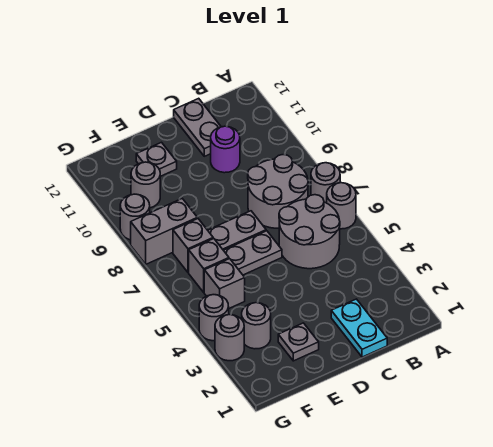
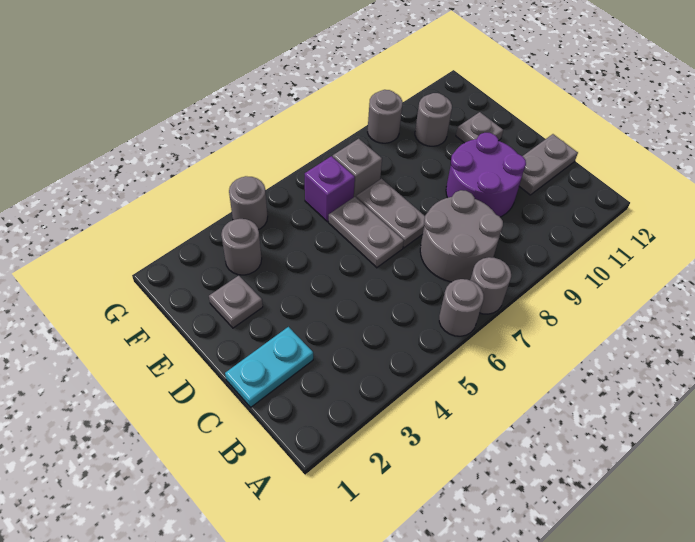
grey round brick B5:C6 level 1 -> none
purple round brick C10 level 1 -> purple round brick C9:D10 level 1
grey brick F5 level 1 -> none
grey brick F6 level 1 -> purple brick F6 level 1
grey brick F8:G8 level 1 -> none
grey round brick G3 level 1 -> none

